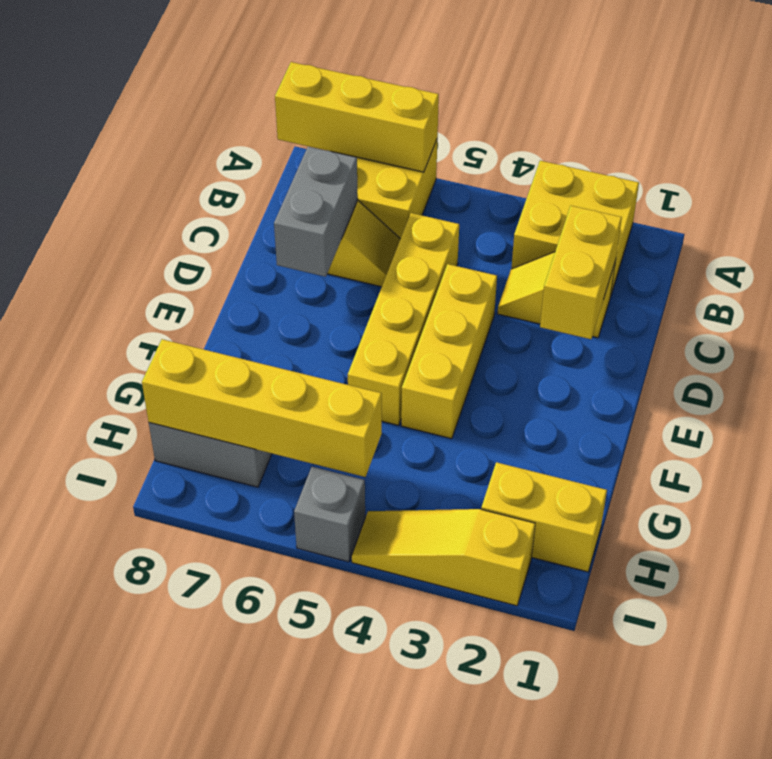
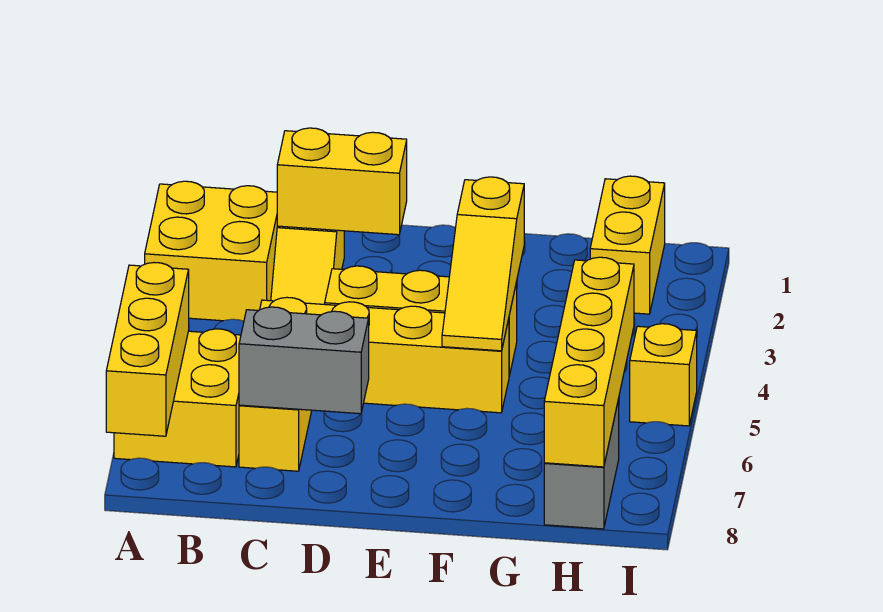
yellow slope I2:I4 level 1 top 2 -> yellow slope F3:F5 level 2 top 3
grey brick I5 level 1 -> yellow brick I5 level 1

